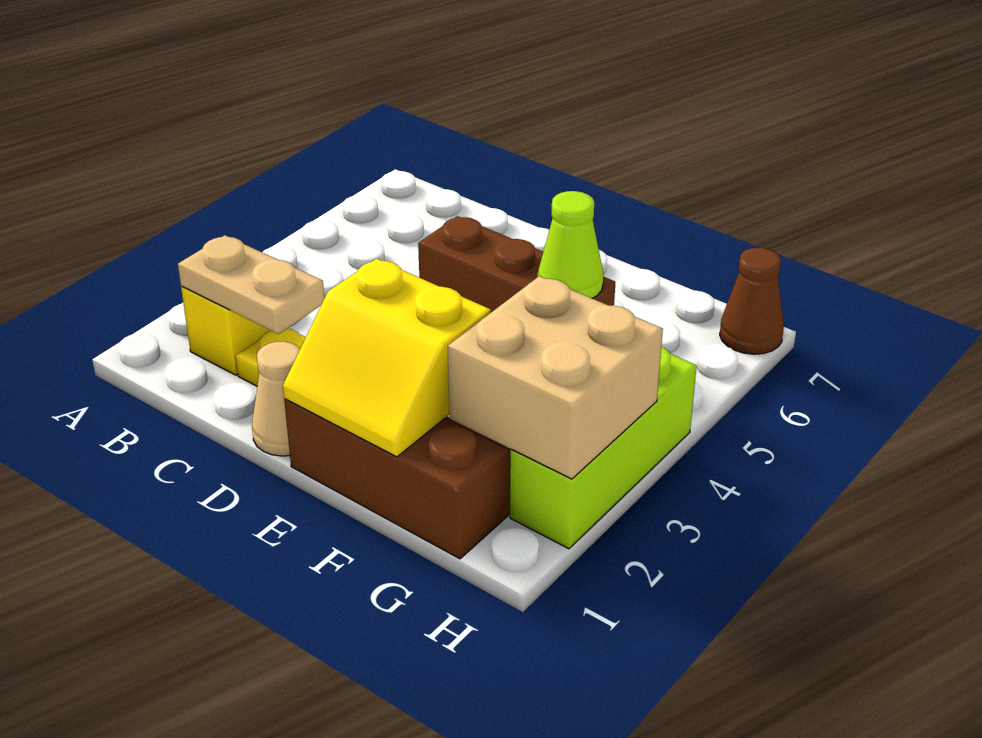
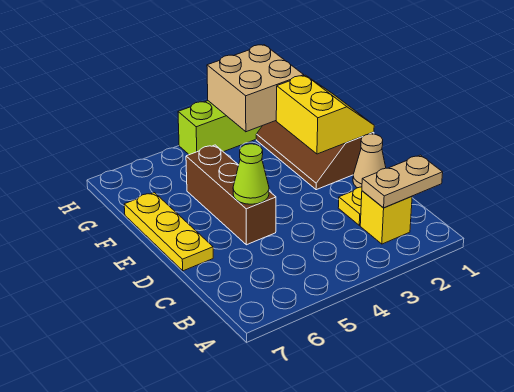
tan plate B2:C2 level 2 -> tan plate B1:B2 level 2
none -> yellow plate D7:F7 level 1
lime cone F5 level 2 -> lime cone D5 level 2
brown cone H7 level 1 -> none

